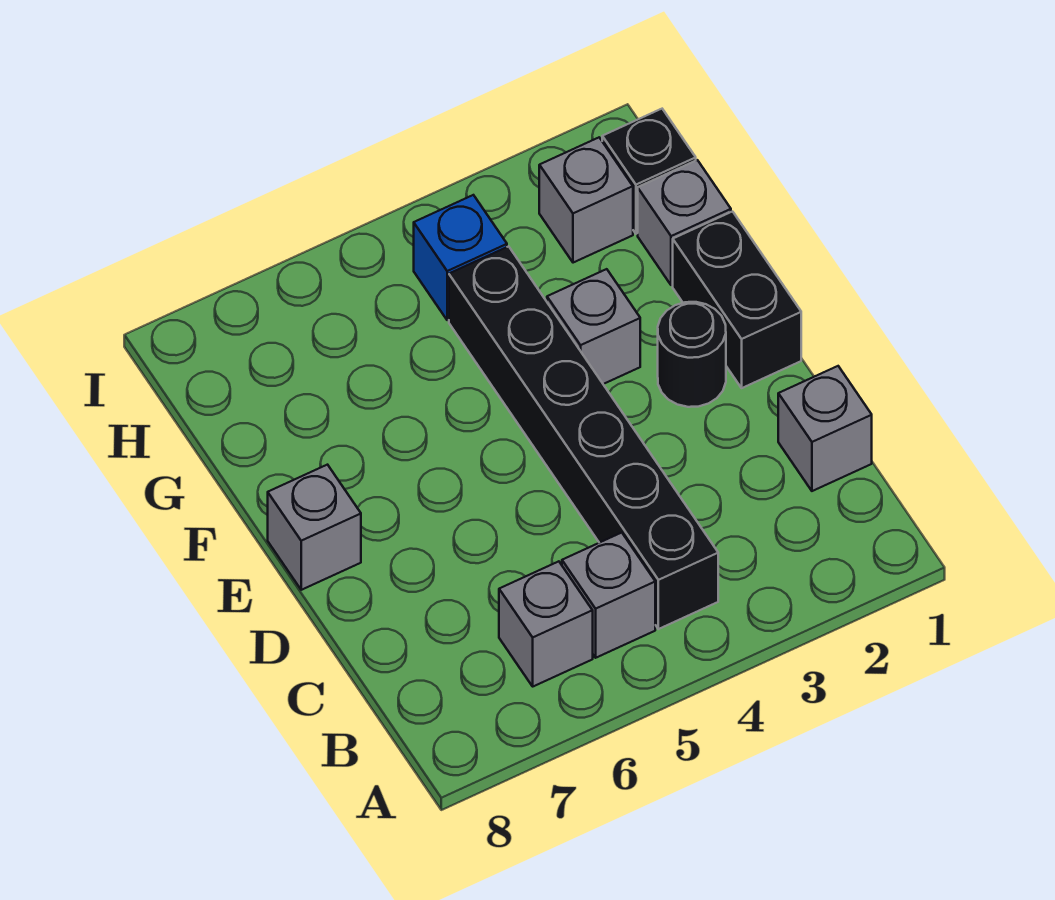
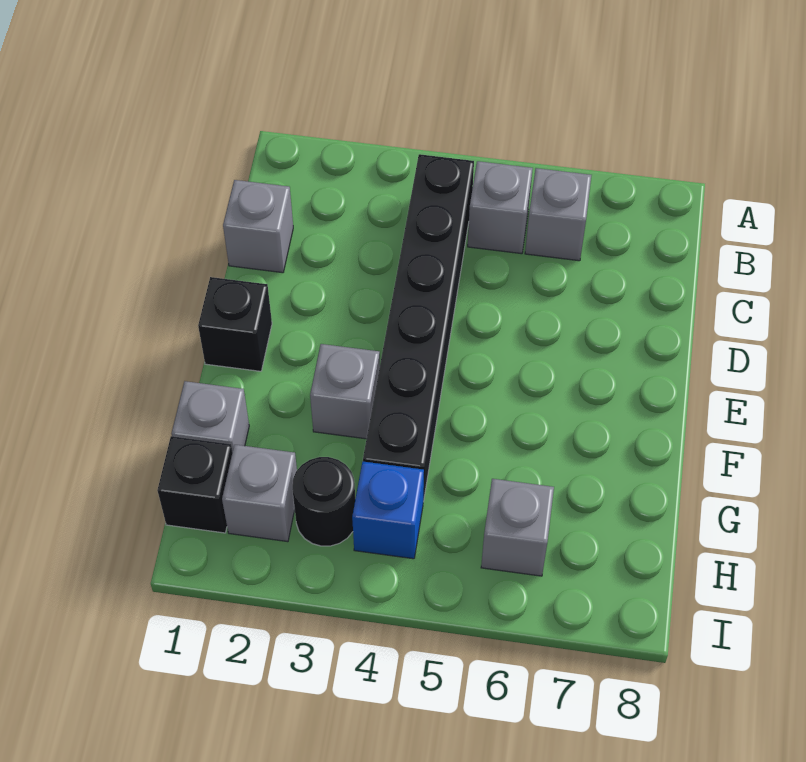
black brick E1:F1 level 1 -> black brick E1 level 1
black round brick E2 level 1 -> black round brick H3 level 1
grey brick E8 level 1 -> grey brick H6 level 1

